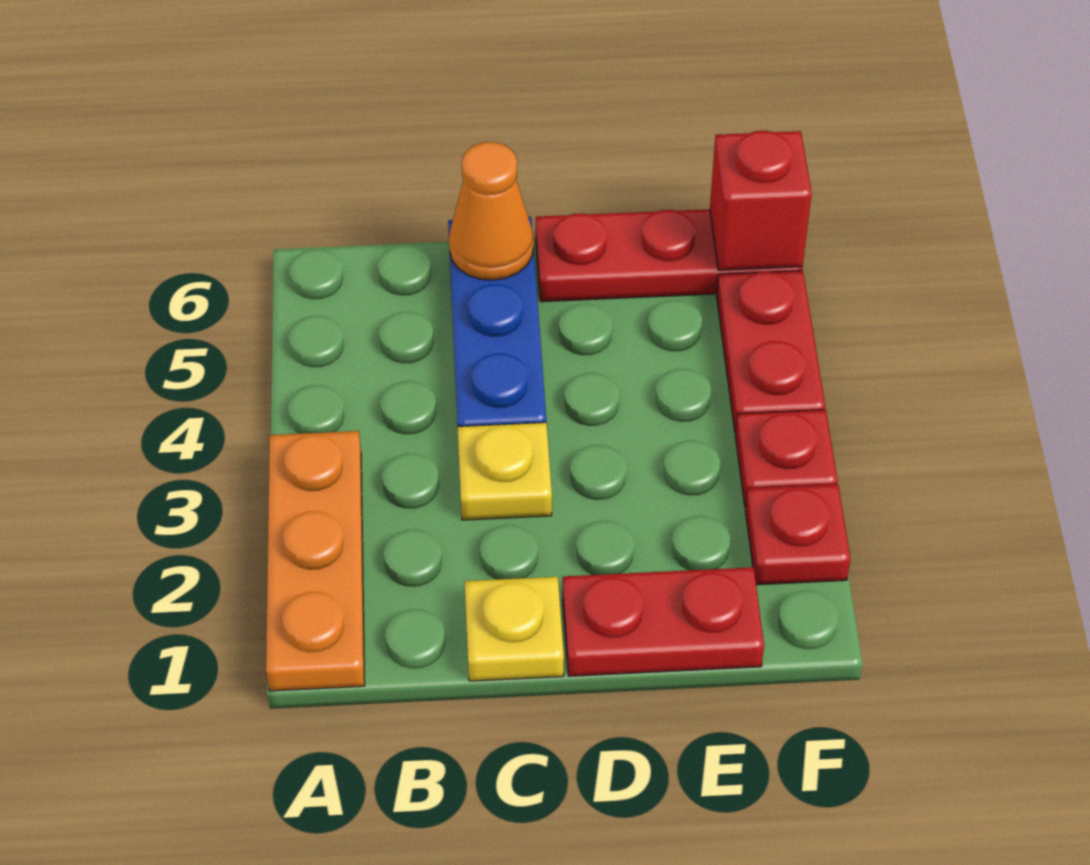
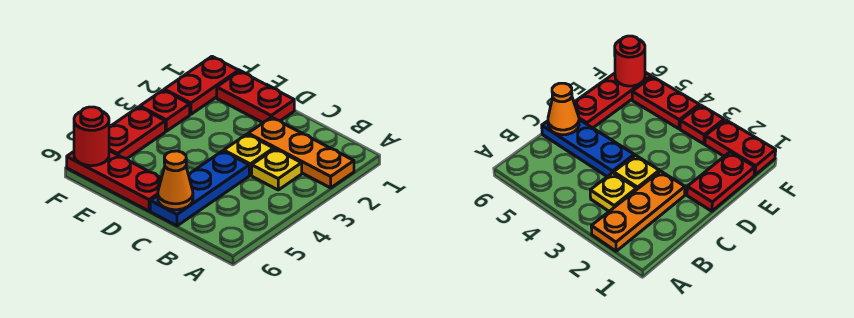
orange plate A1:A3 level 1 -> orange plate A2:C2 level 1
yellow plate C1 level 1 -> yellow plate B3 level 1
red plate F2 level 1 -> red plate F1:F2 level 1
red brick F6 level 2 -> red round brick F6 level 2

